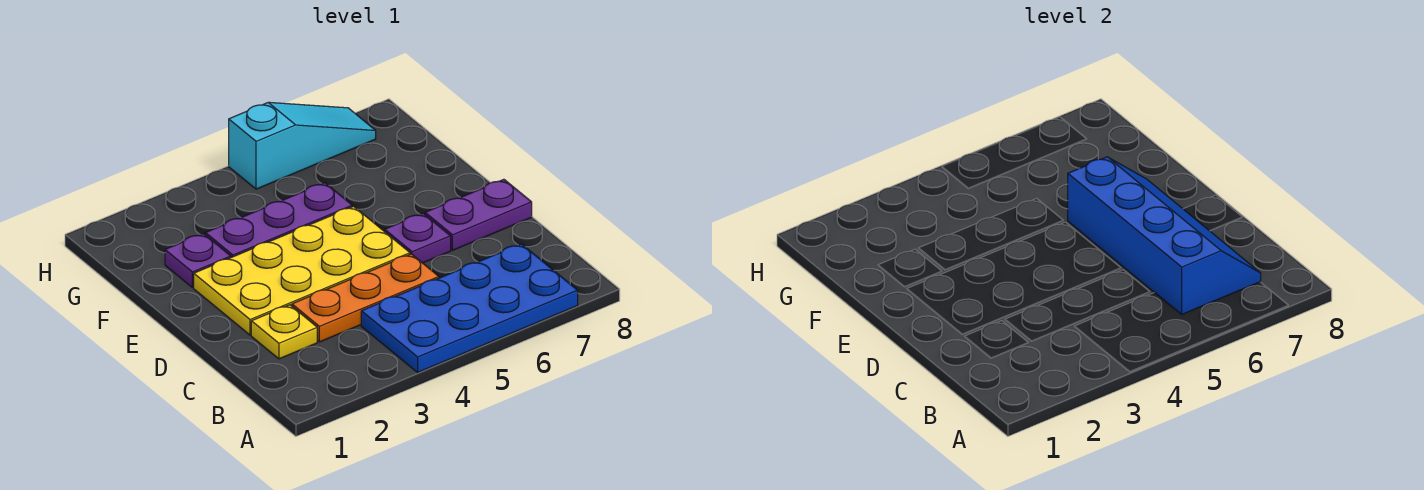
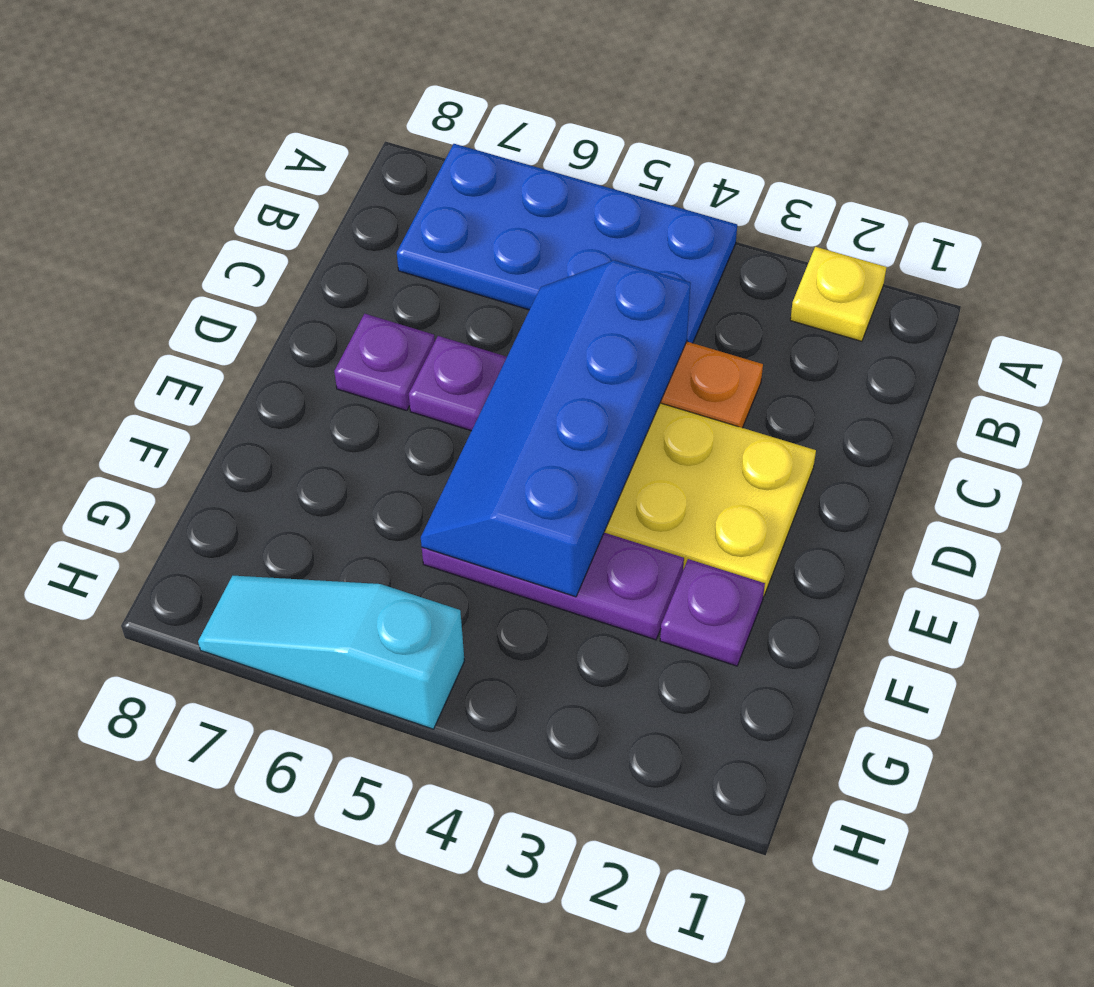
blue slope B6:E7 level 2 top 6 -> blue slope C4:F5 level 2 top 4
yellow plate C2 level 1 -> yellow plate A2 level 1
purple plate D7:D8 level 1 -> purple plate D7 level 1

